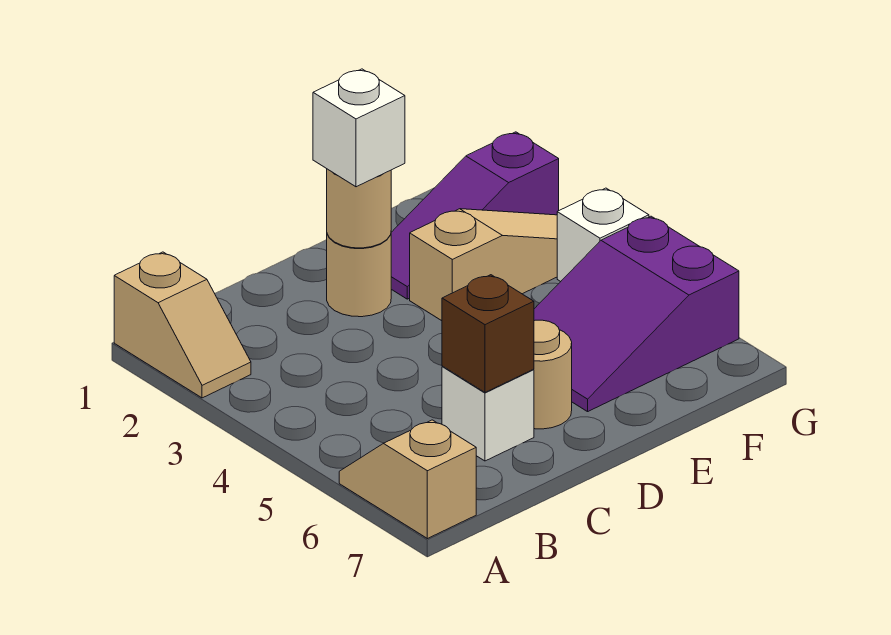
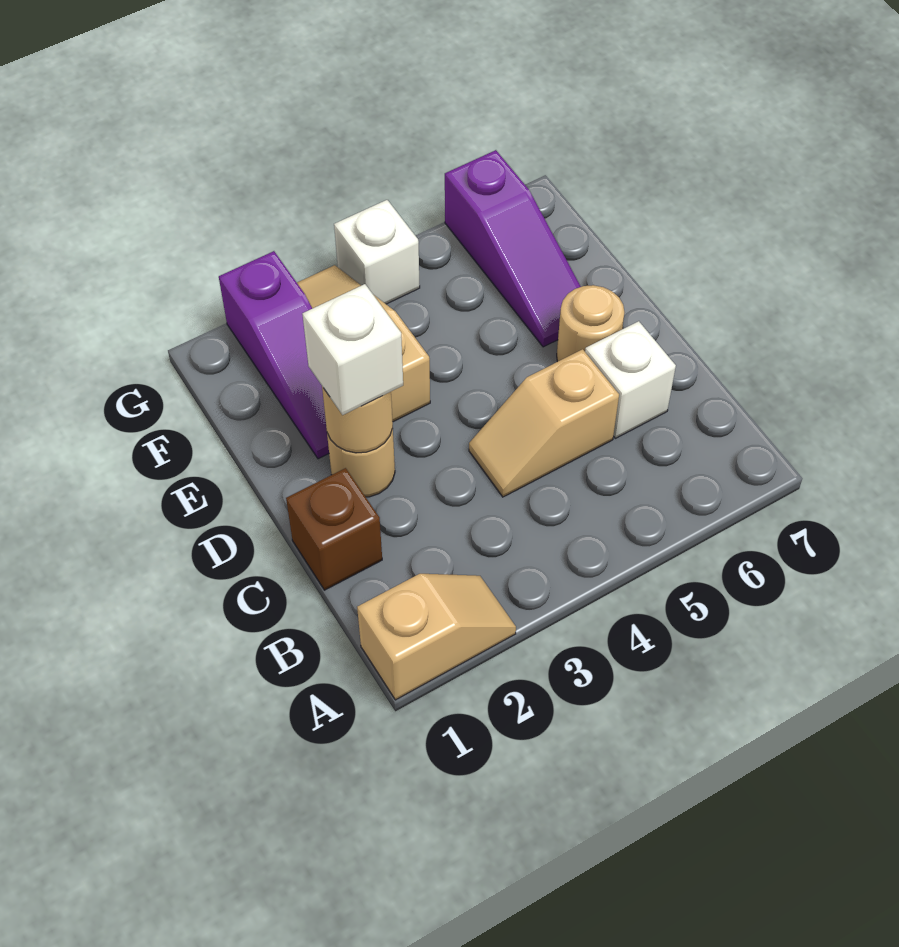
tan slope A6:A7 level 1 top 7 -> tan slope C4:C5 level 1 top 5
brown brick C6 level 2 -> brown brick C1 level 1
purple slope E5:G6 level 1 top G -> purple slope E6:G6 level 1 top G

